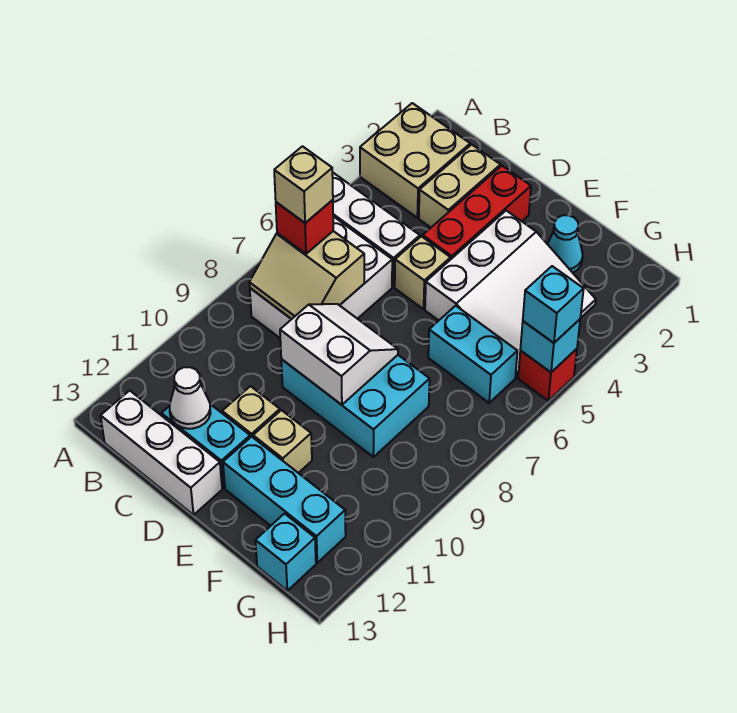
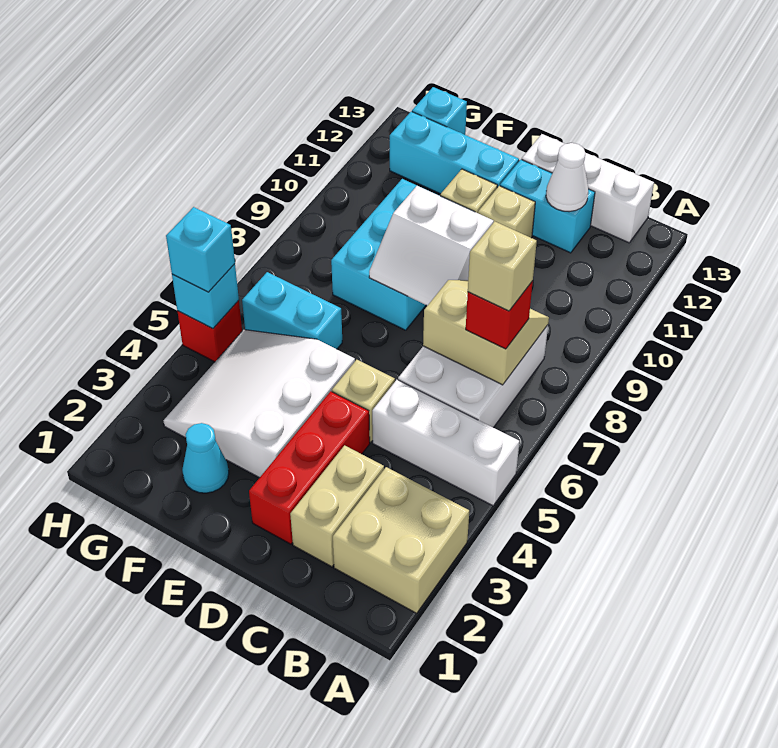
cyan brick D8:F9 level 1 -> cyan brick E8:F10 level 1

